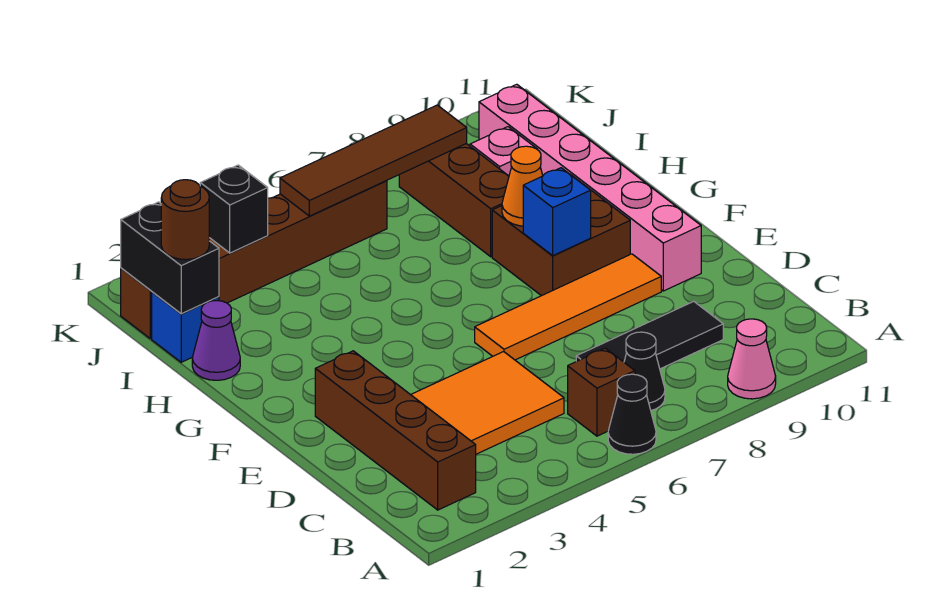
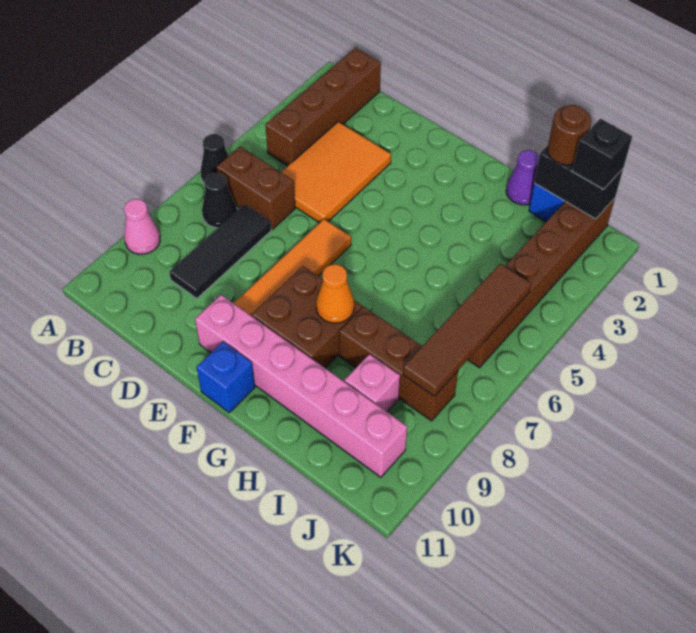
brown brick B2:E2 level 1 -> brown brick B1:B4 level 1
brown brick B6 level 1 -> brown brick B6:C6 level 1
blue brick F8 level 2 -> blue brick F11 level 1
black brick J3 level 2 -> black brick J1 level 3

